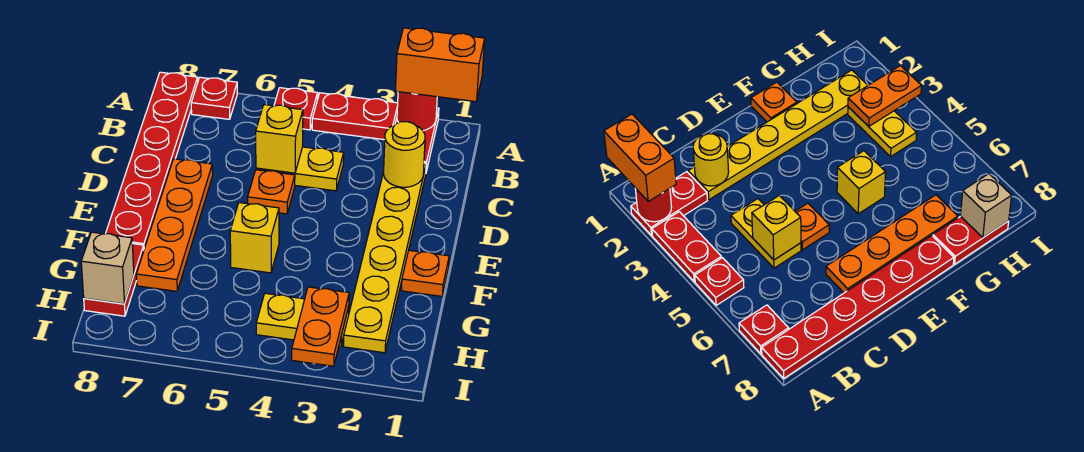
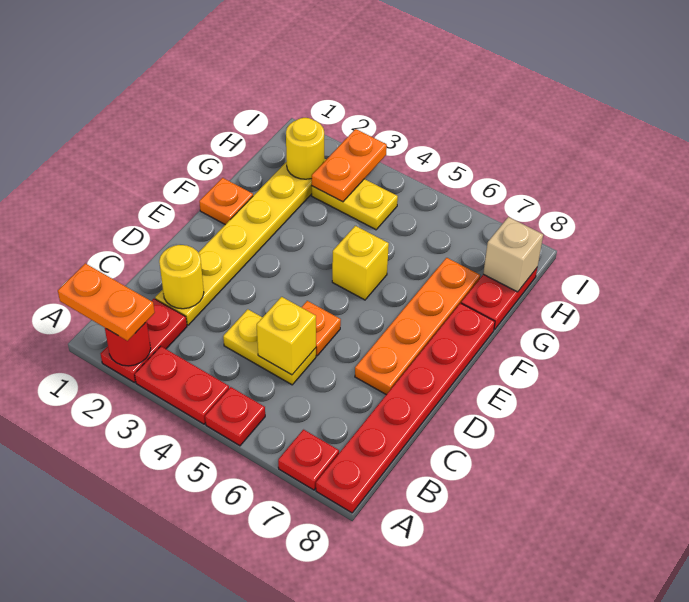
orange brick A1:A2 level 3 -> orange plate A1:A2 level 3
none -> yellow round brick H2 level 2

